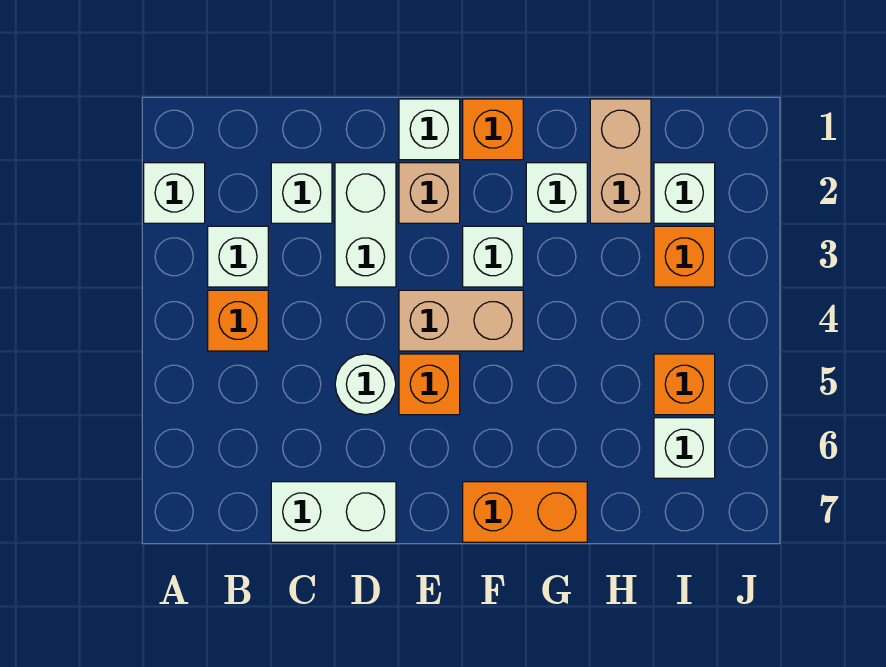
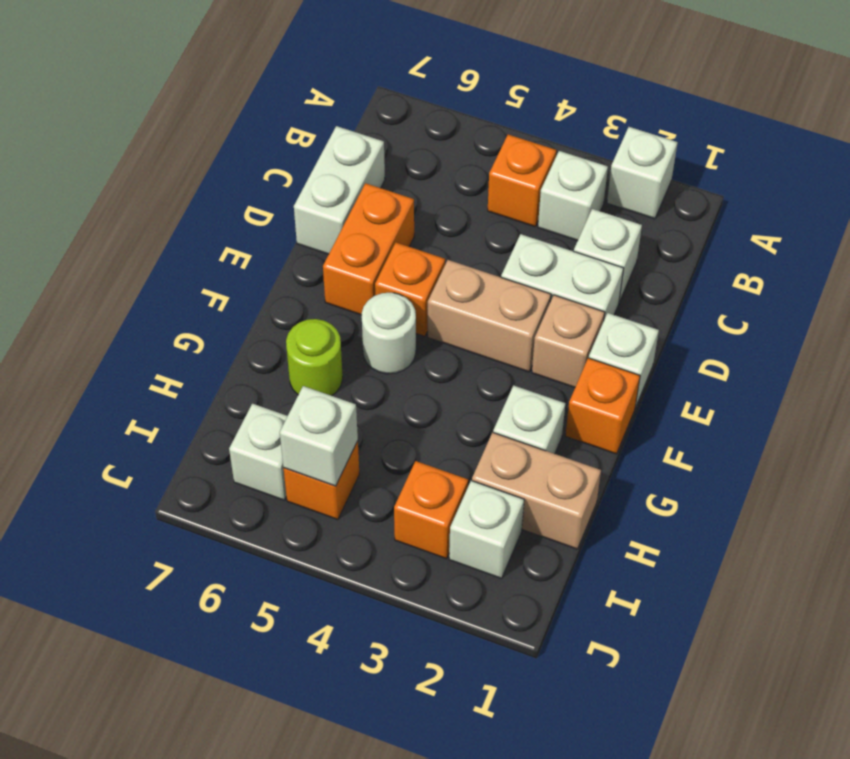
white round brick D5 level 1 -> white round brick F5 level 1
tan brick E4:F4 level 1 -> tan brick E3:E4 level 1
white brick F3 level 1 -> white brick I5 level 2
orange brick F7:G7 level 1 -> orange brick D6:E6 level 1
none -> lime round brick G6 level 1

